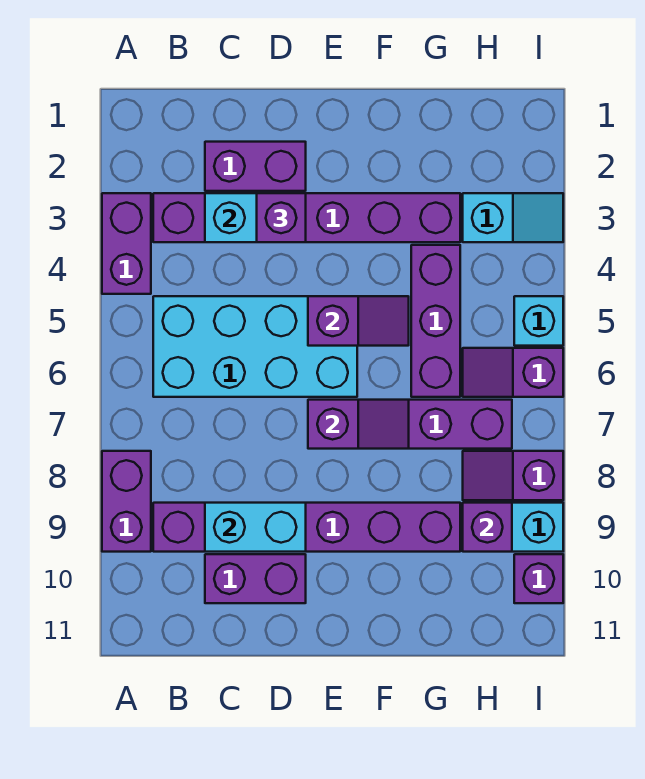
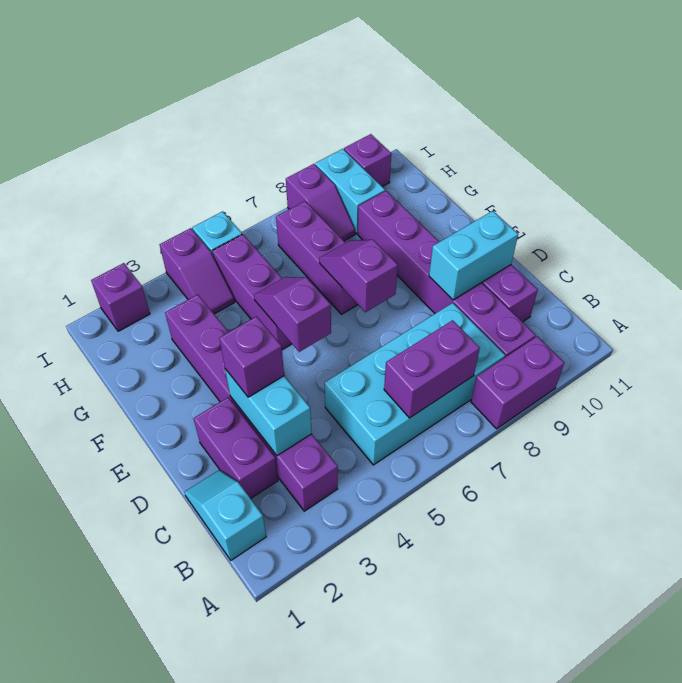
purple brick A3:A4 level 1 -> purple brick B6:B7 level 2
cyan brick B5:E6 level 1 -> cyan brick B5:C8 level 1
cyan brick C9:D9 level 2 -> cyan brick D9:D10 level 2
purple brick G4:G6 level 1 -> purple brick F5:H5 level 1
cyan slope H3:I3 level 1 top H -> cyan slope B1:C1 level 1 top B
purple slope H6:I6 level 1 top I -> purple slope H4:I4 level 1 top I
purple brick H9 level 2 -> purple brick I2 level 1

